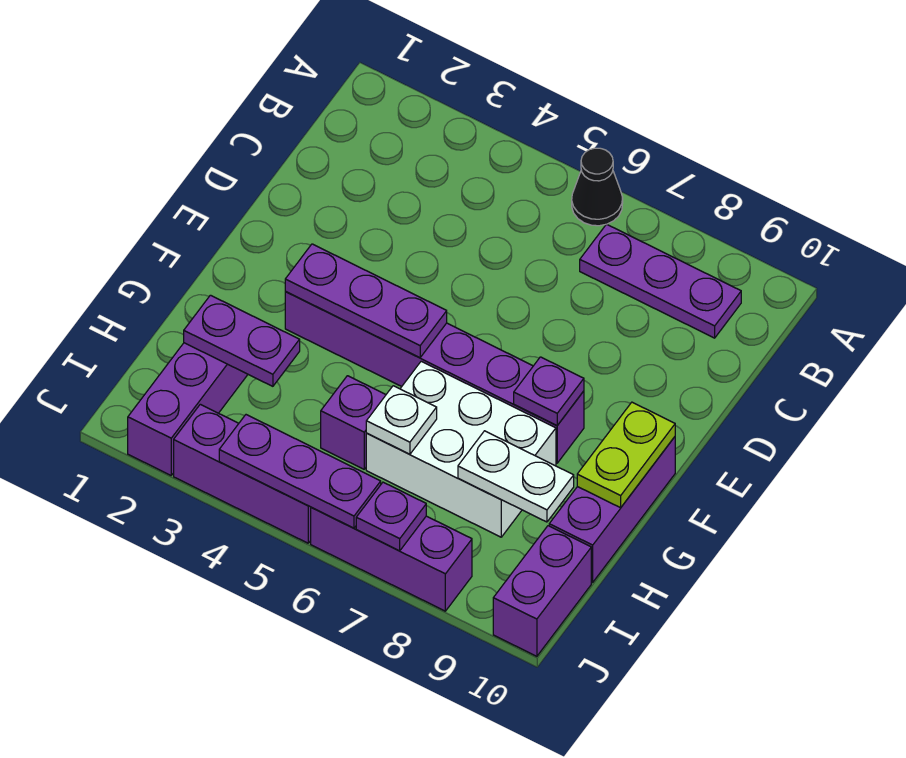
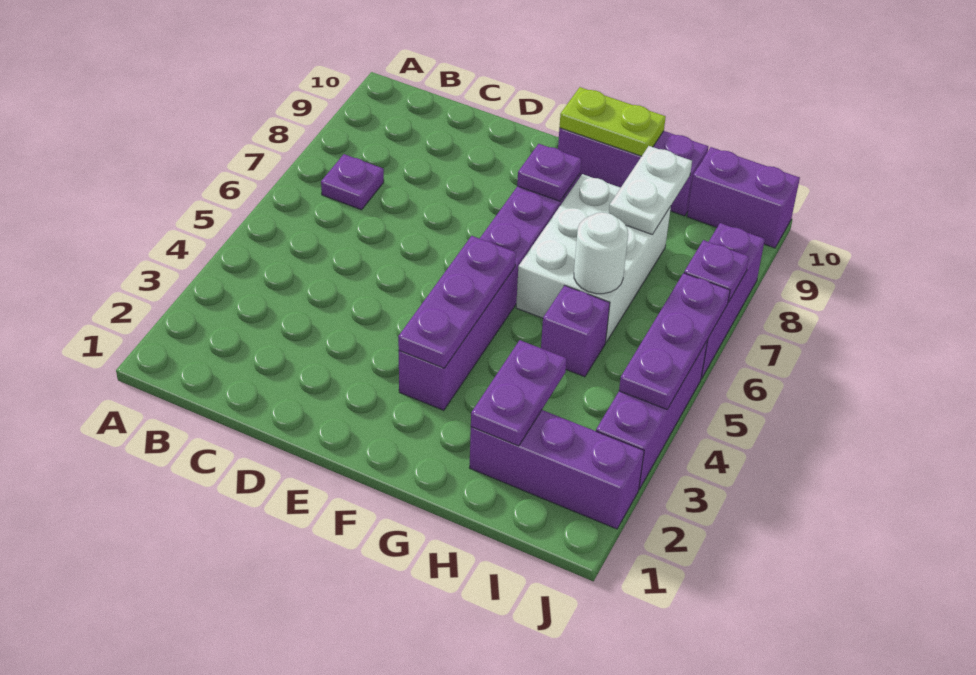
black cone A6 level 1 -> none
purple plate B7:B9 level 1 -> purple plate B7 level 1
white plate H6 level 2 -> white round brick H6 level 2

